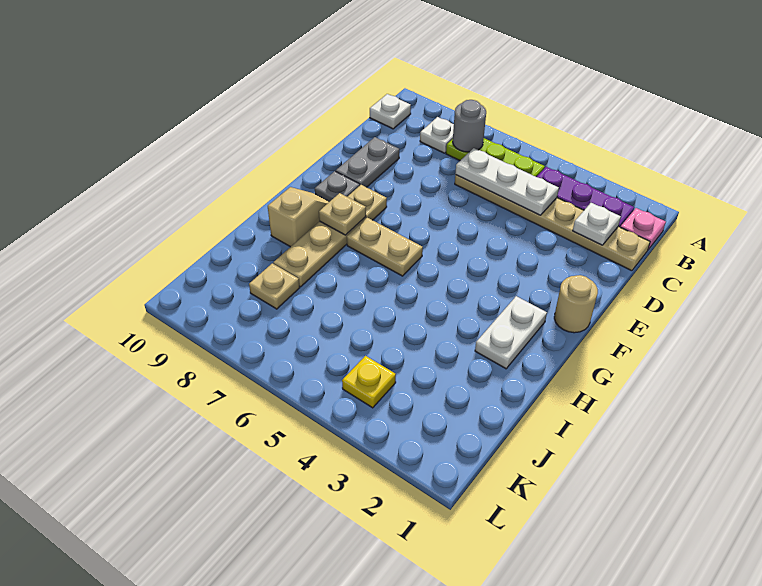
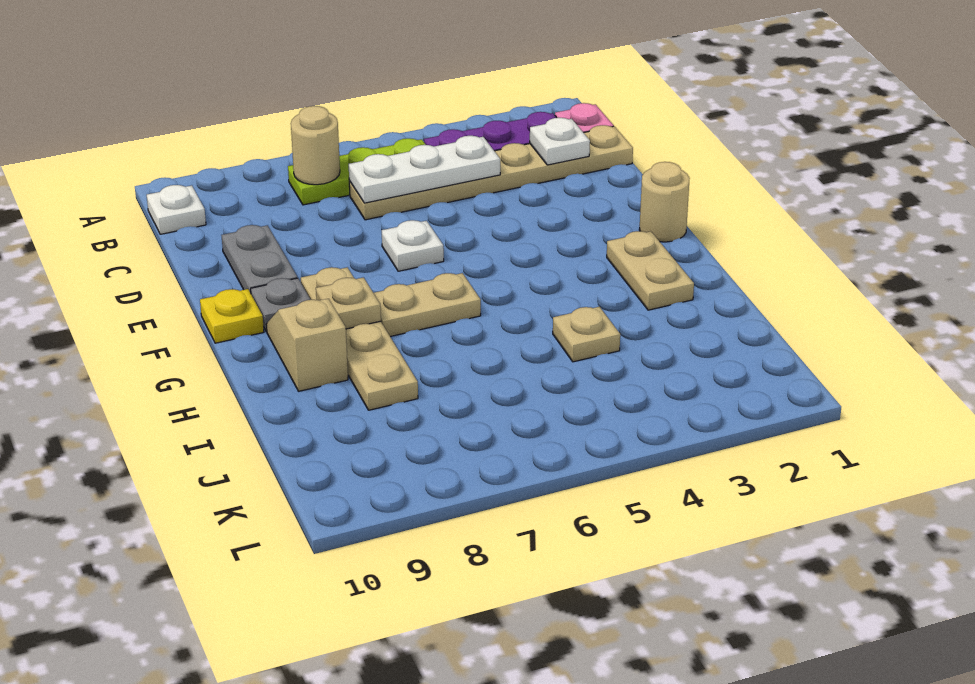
grey round brick B7 level 2 -> tan round brick B7 level 2
white plate B8 level 1 -> white plate E6 level 1
white plate G2:H2 level 1 -> tan plate G2:H2 level 1
tan plate J8 level 1 -> tan plate I4 level 1
yellow plate K4 level 1 -> yellow plate F10 level 1

